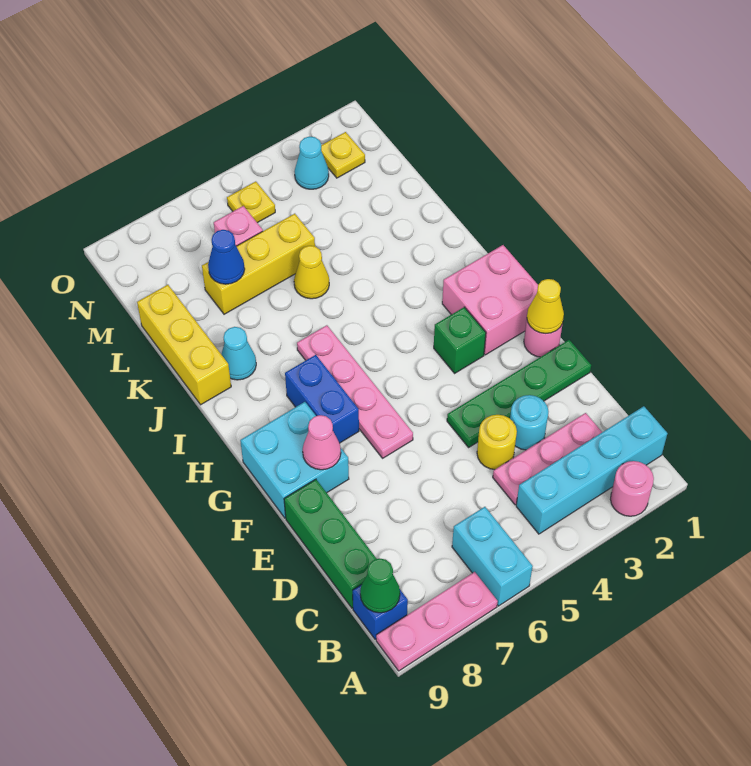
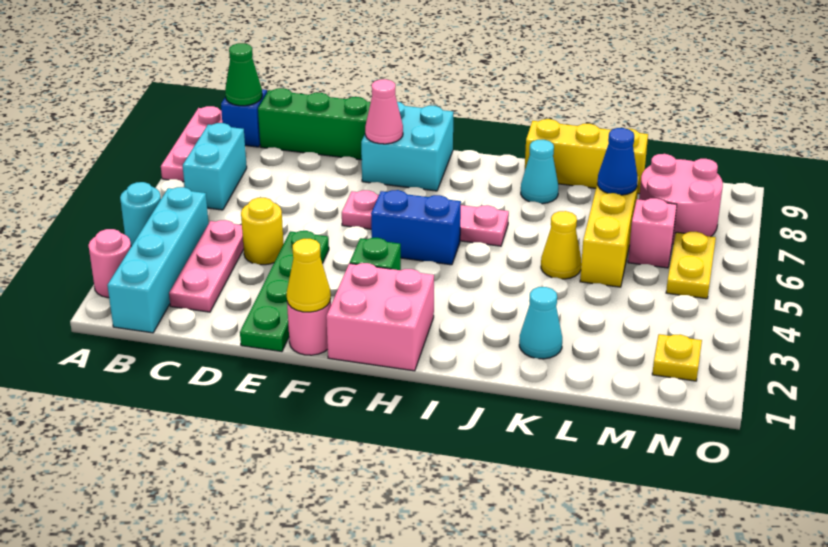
cyan brick A6:B6 level 1 -> cyan brick B6:B7 level 1
cyan round brick D3 level 1 -> cyan round brick A4 level 1
blue brick G7:H7 level 1 -> blue brick G5:H5 level 1
none -> pink round brick M7:N8 level 1
cyan cone N3 level 1 -> cyan cone K2 level 1
yellow plate N5 level 1 -> yellow plate N5:N6 level 1

